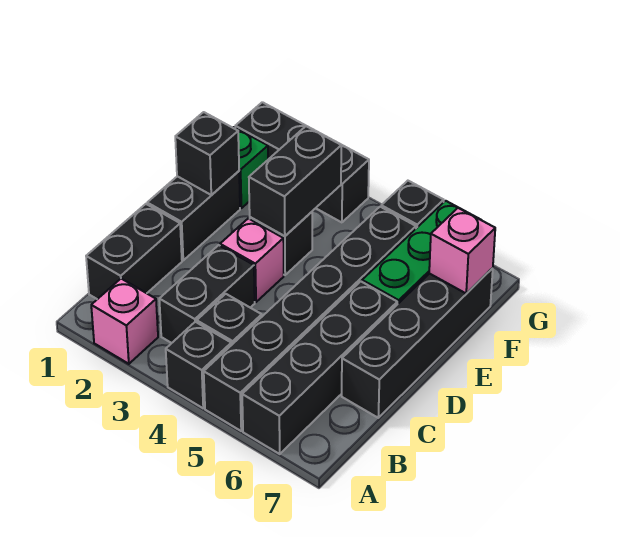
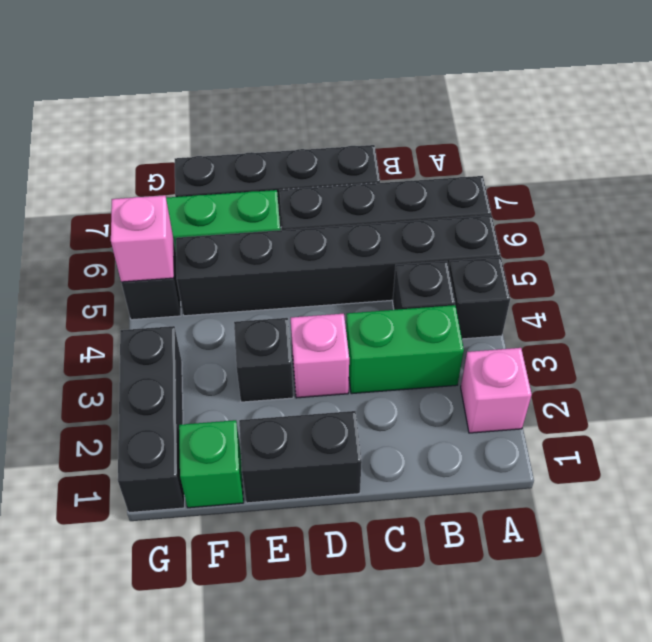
black brick B1:C1 level 1 -> none
black brick B3:C3 level 1 -> green brick B3:C3 level 1
black brick E1 level 2 -> none
black brick E3:F3 level 2 -> none
pink brick F7 level 2 -> pink brick G5 level 2

